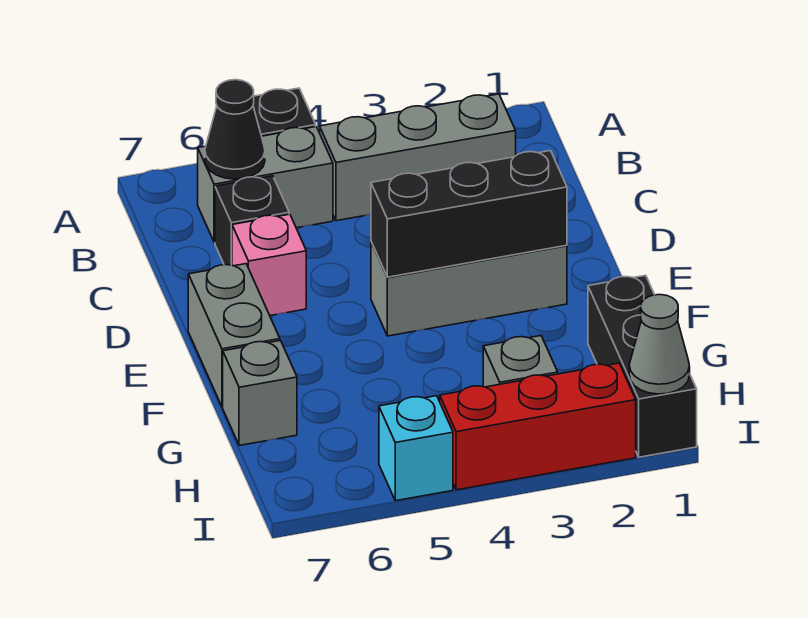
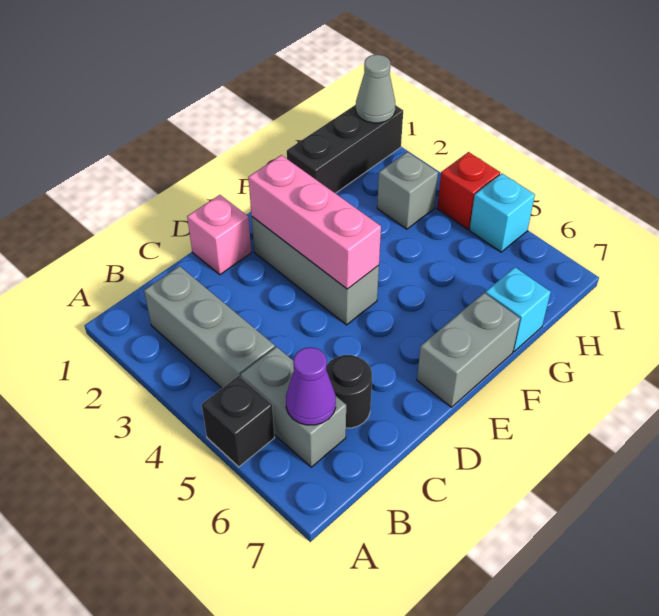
black cone B6 level 2 -> purple cone B6 level 2
black brick C6 level 1 -> black round brick C6 level 1
pink brick D6 level 1 -> pink brick D1 level 1
black brick E2:E4 level 2 -> pink brick E2:E4 level 2
grey brick G7 level 1 -> cyan brick G7 level 1
red brick I2:I4 level 1 -> red brick I4 level 1

